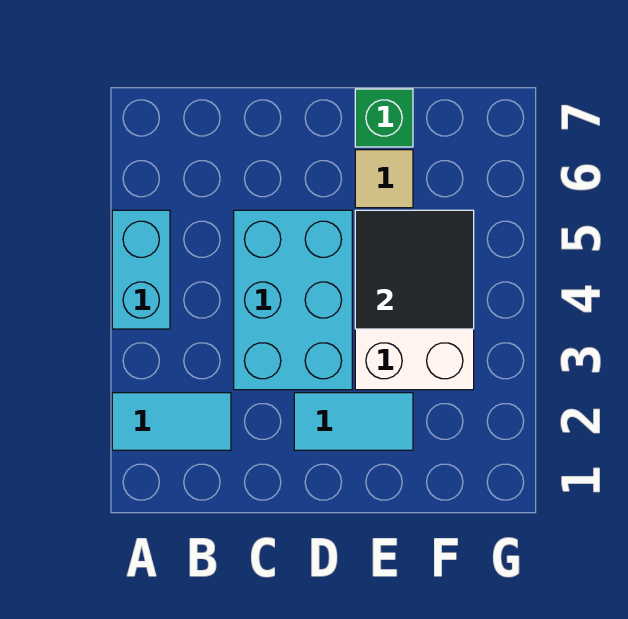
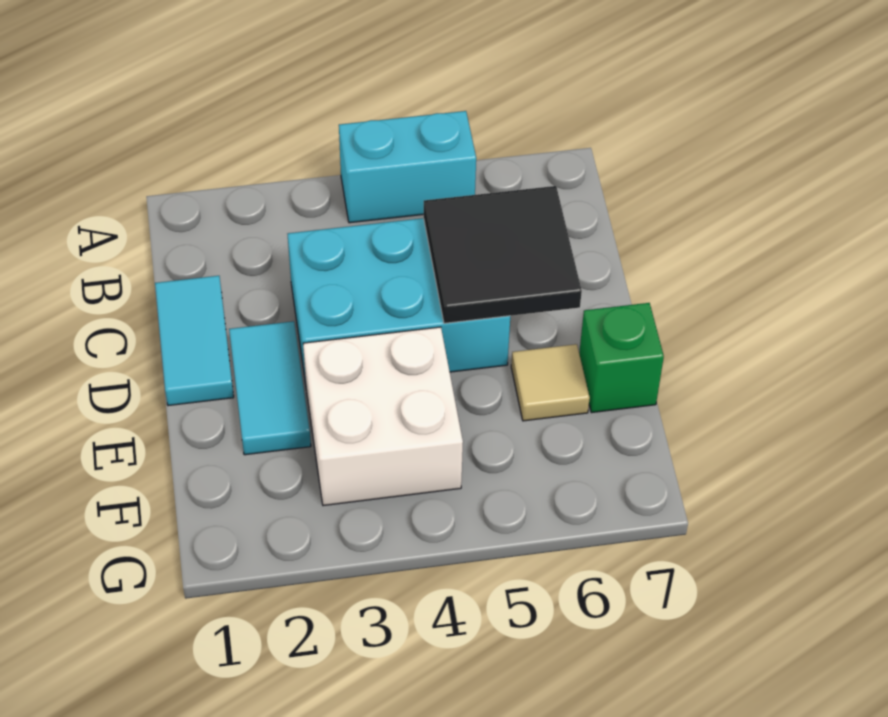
cyan tile A2:B2 level 1 -> cyan tile C1:D1 level 1
black tile E4:F5 level 2 -> black tile C5:D6 level 2

